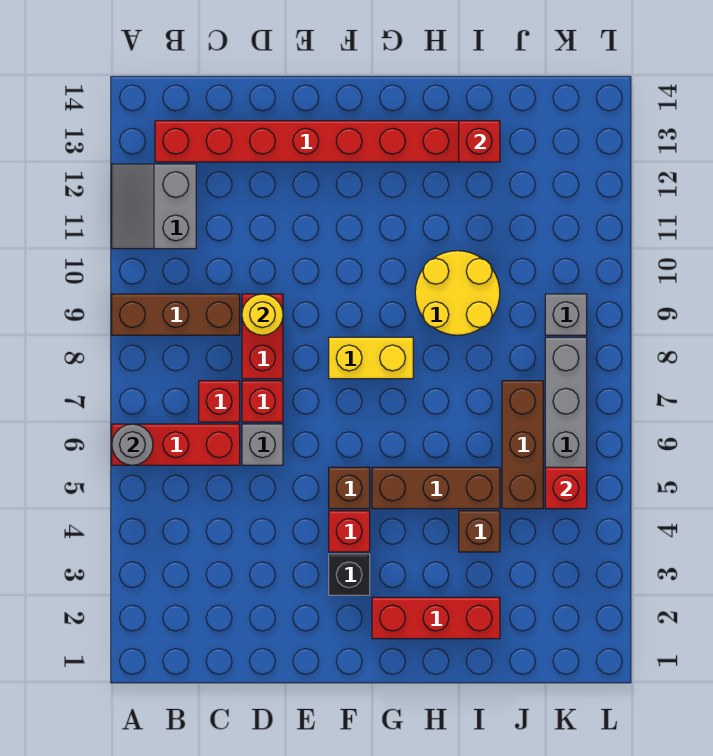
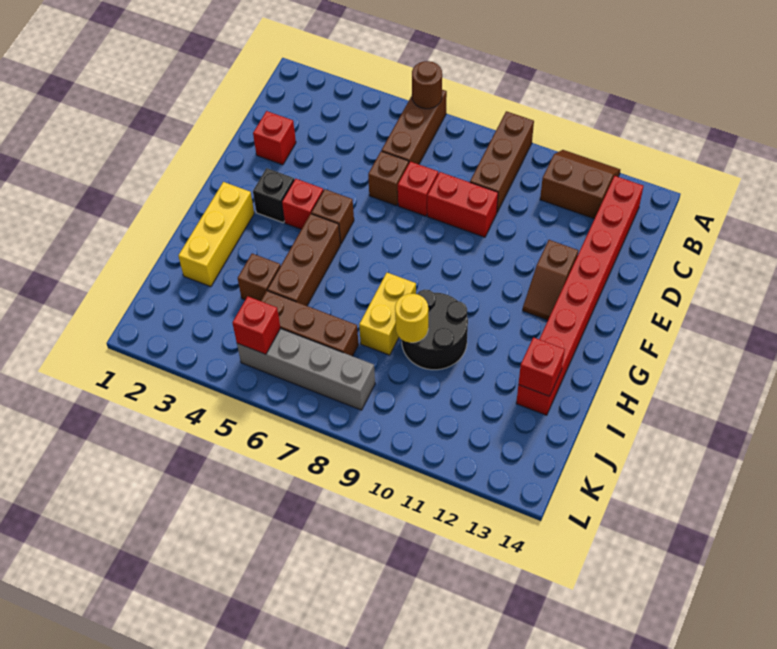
red brick A6:C6 level 1 -> brown brick A6:C6 level 1
grey round brick A6 level 2 -> brown round brick A6 level 2
grey slope A11:B12 level 1 top B -> brown slope A11:B12 level 1 top B
red brick C7 level 1 -> red brick D2 level 1
grey brick D6 level 1 -> brown brick D6 level 1
yellow round brick D9 level 2 -> yellow round brick I9 level 2
none -> brown slope E12:F12 level 1 top E
yellow brick F8:G8 level 1 -> yellow brick H8:I8 level 1
red brick G2:I2 level 1 -> yellow brick G2:I2 level 1
yellow round brick H9:I10 level 1 -> black round brick H9:I10 level 1
grey brick K9 level 1 -> none

